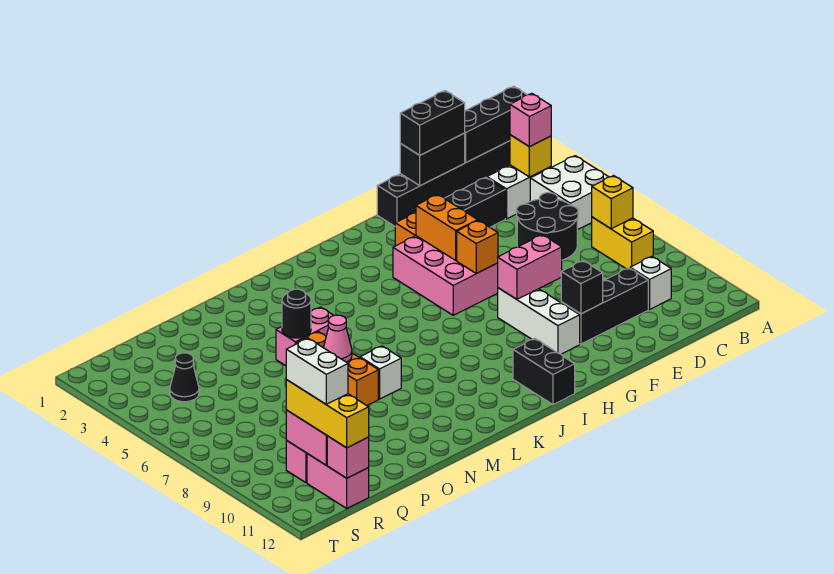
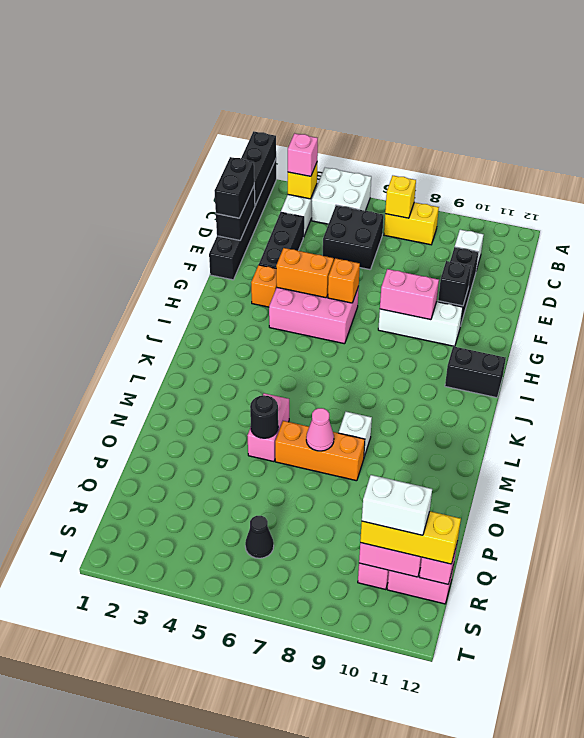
black round brick C5:D6 level 1 -> black brick C5:D6 level 1
pink brick F8:G8 level 2 -> pink brick G8:G9 level 2
black cone R4 level 1 -> black cone R6 level 1

